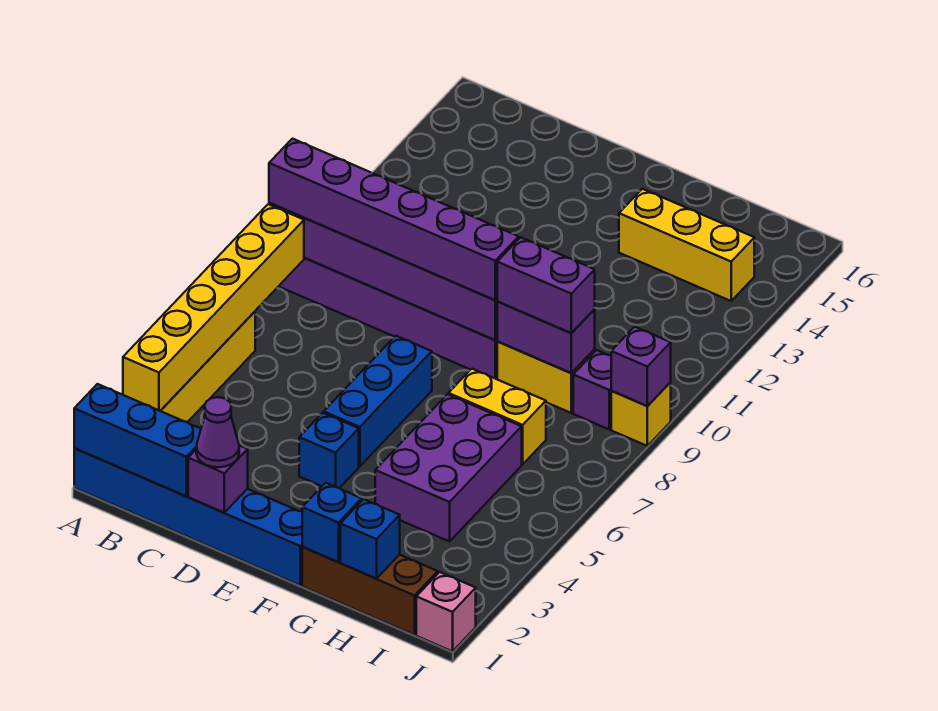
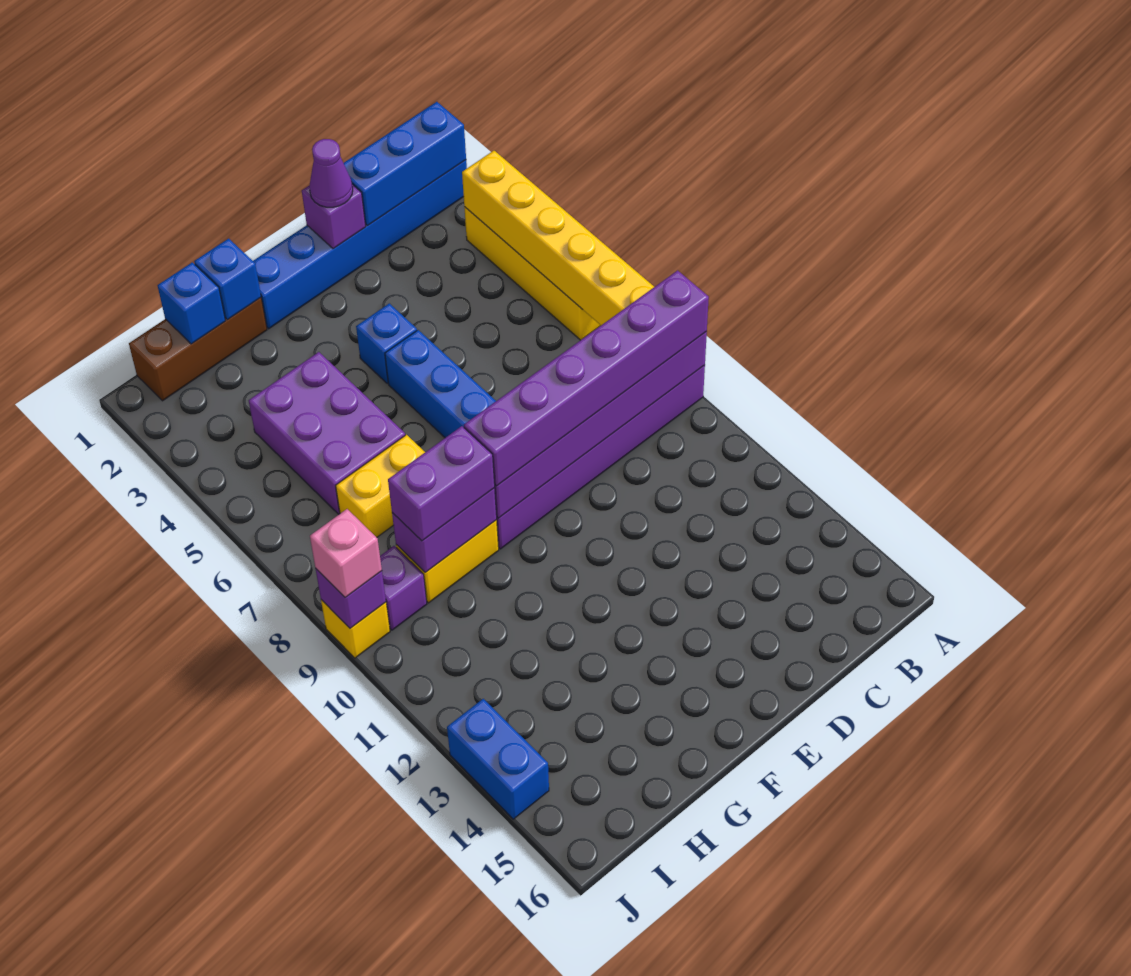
yellow brick G14:I14 level 1 -> none
pink brick J1 level 1 -> pink brick J9 level 3
none -> blue brick J13:J14 level 1

